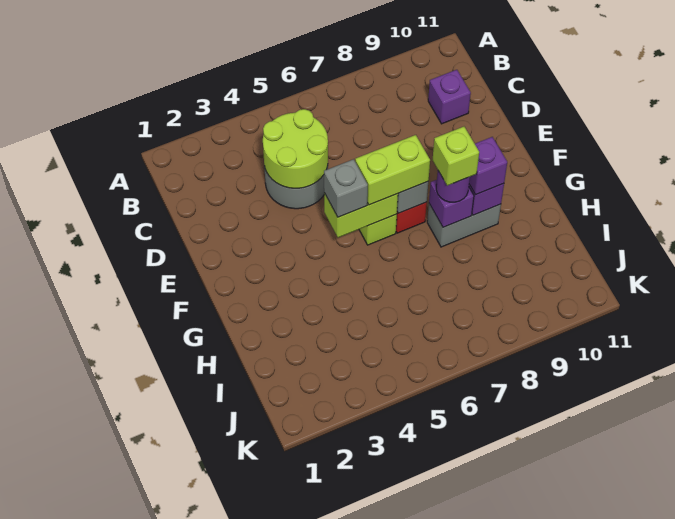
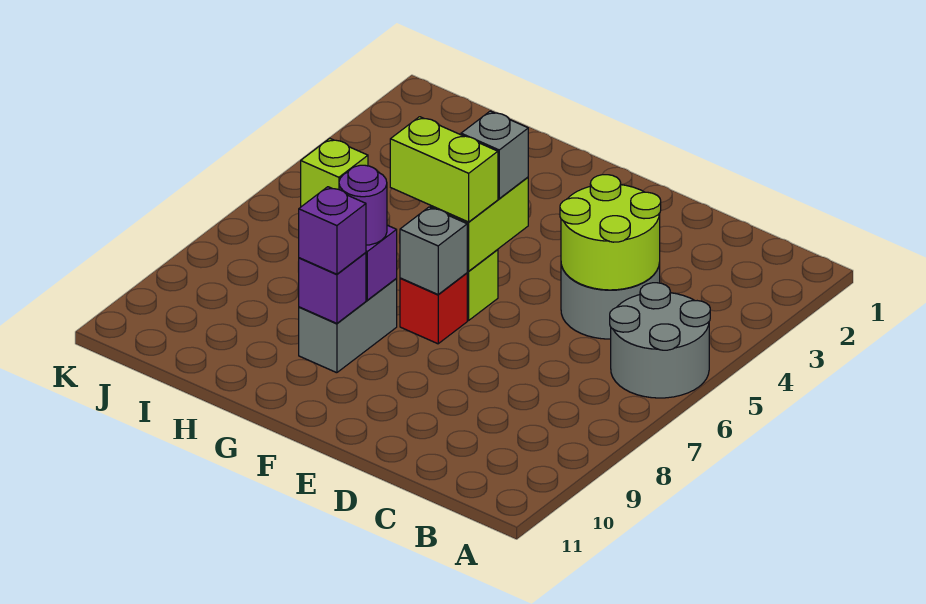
none -> grey round brick A5:B6 level 1
purple brick C10 level 1 -> none
lime brick F6:F7 level 3 -> lime brick F6:G6 level 3
lime brick G8 level 4 -> lime brick J5 level 1

